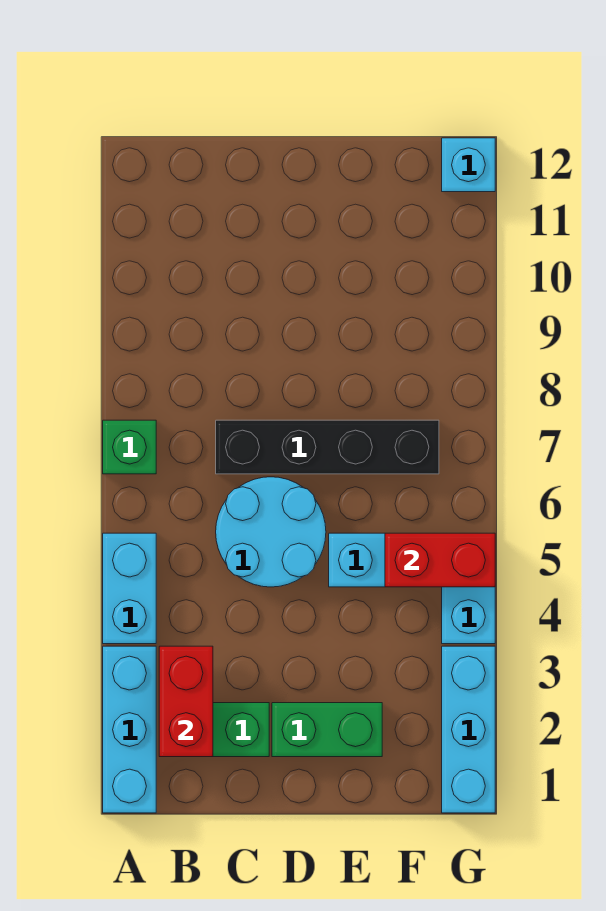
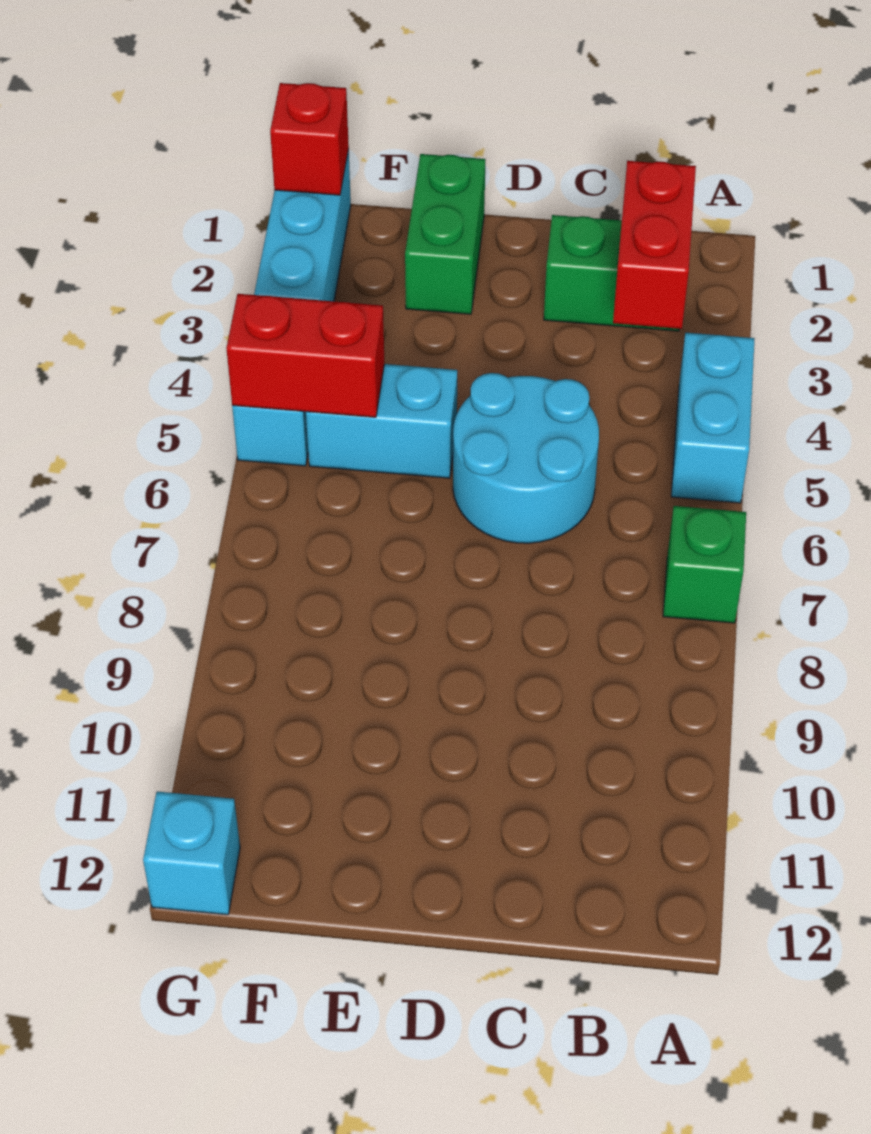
cyan brick A1:A3 level 1 -> none
black brick C7:F7 level 1 -> none
green brick D2:E2 level 1 -> green brick E1:E2 level 1
none -> red brick G1 level 2

